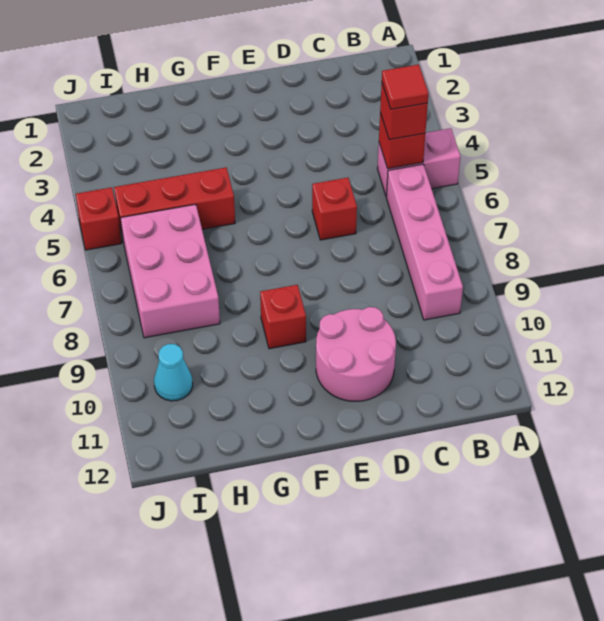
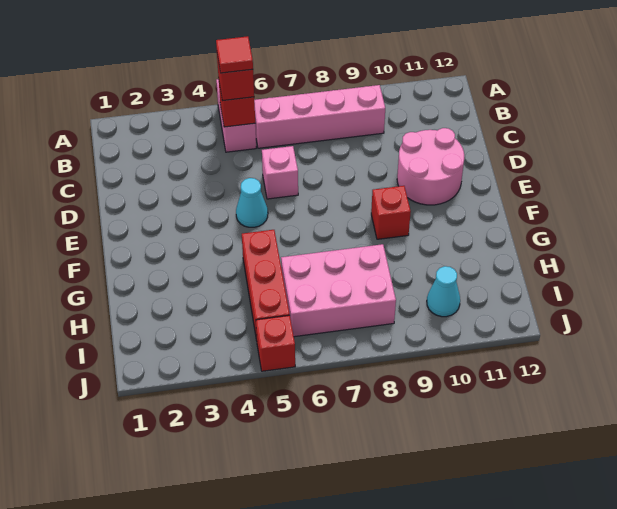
red brick D6 level 1 -> pink brick D6 level 1
none -> cyan cone E5 level 1

